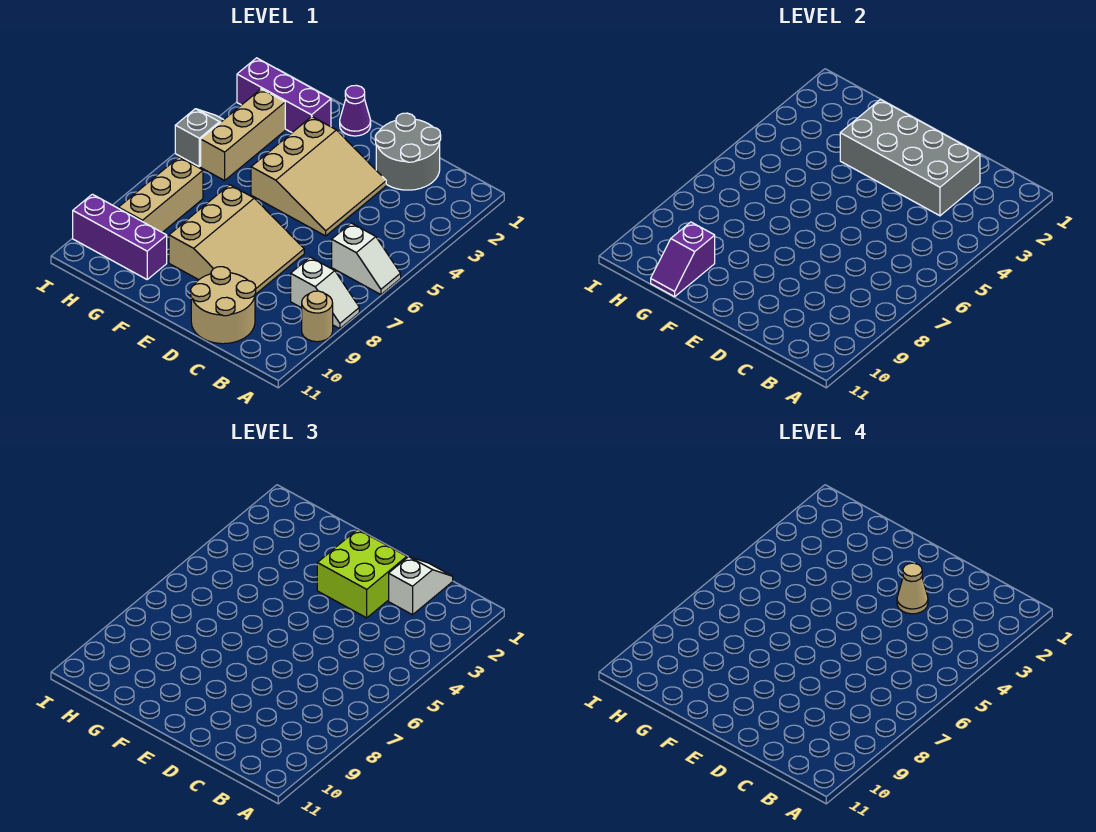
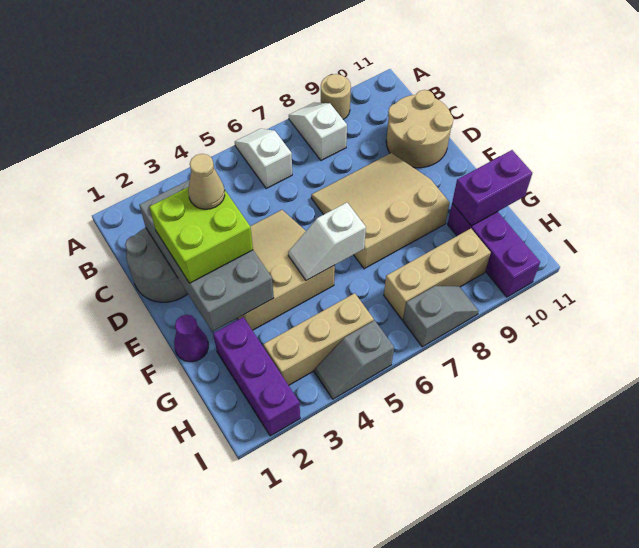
white slope C1:C2 level 3 top 2 -> white slope F5:F6 level 2 top 6
purple slope G10:G11 level 2 top 10 -> purple brick G10:G11 level 2
none -> grey slope I7:I8 level 1 top 7

